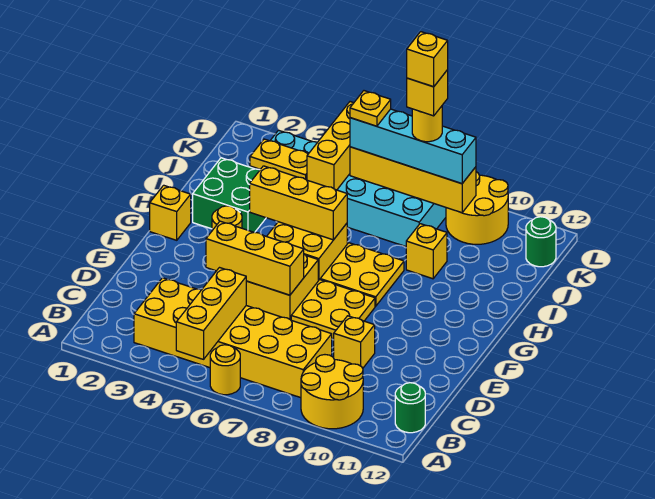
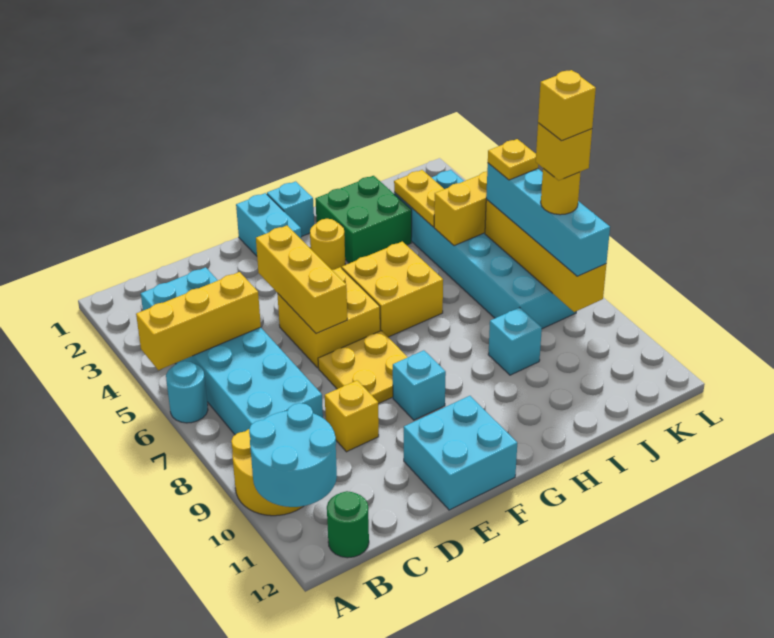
yellow round brick A6 level 1 -> cyan round brick A6 level 1
none -> cyan round brick A10:B11 level 2
yellow brick B3:C8 level 1 -> cyan brick B3:C8 level 1
none -> cyan brick E11:F12 level 1
none -> cyan brick F1:F2 level 1
none -> cyan brick F9 level 1
yellow brick G1 level 1 -> cyan brick G1 level 1
yellow plate G7:H8 level 1 -> none
yellow brick H4:H6 level 2 -> none
yellow brick I9 level 1 -> cyan brick I9 level 1
yellow round brick K9:L10 level 1 -> none
green round brick K12 level 1 -> none

